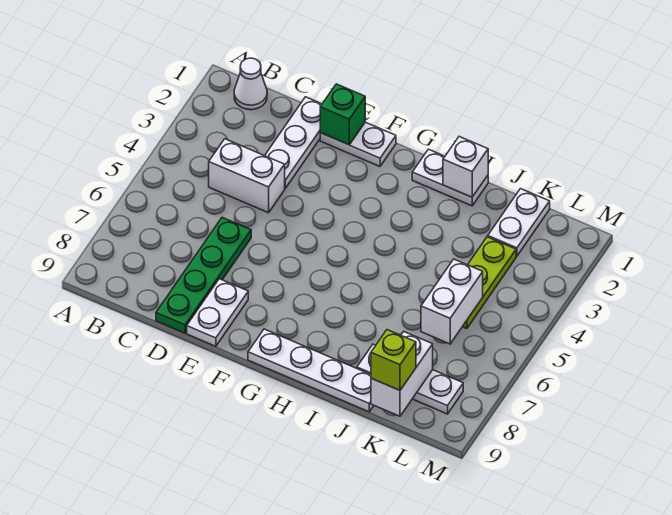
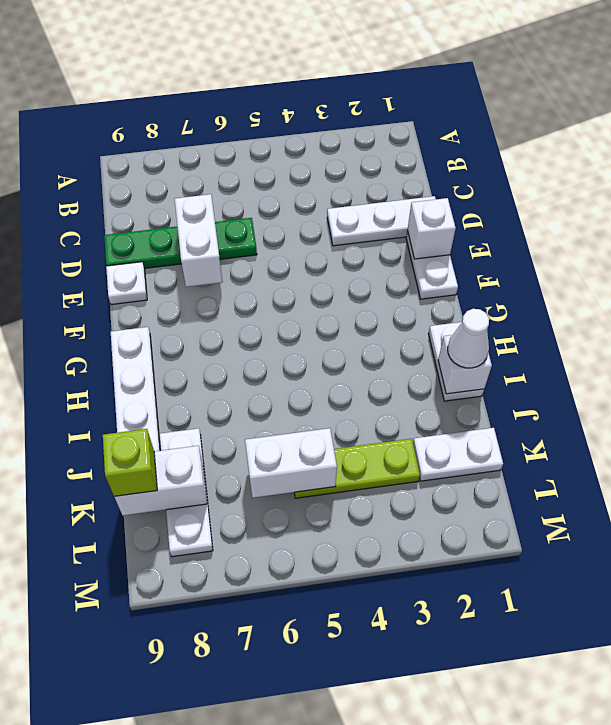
white cone B1 level 1 -> white cone I1 level 3
white brick C4:D4 level 1 -> white brick D7:E7 level 2
green brick E1 level 2 -> white brick E1 level 2
white plate E8:E9 level 1 -> white plate E9 level 1

